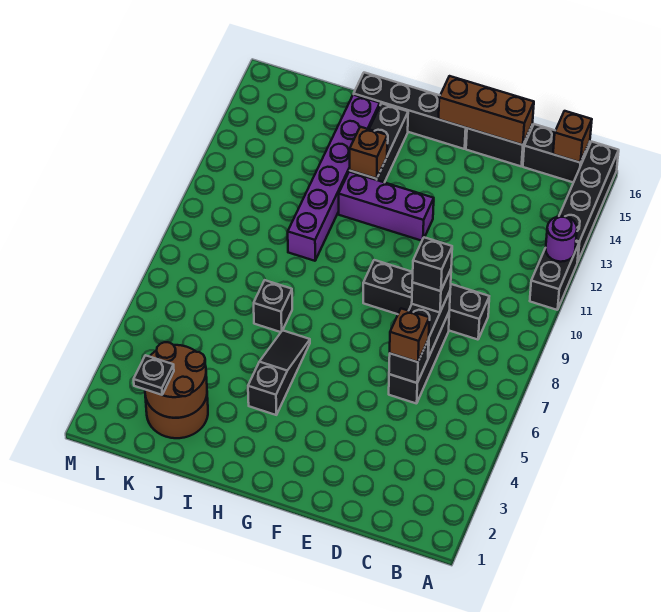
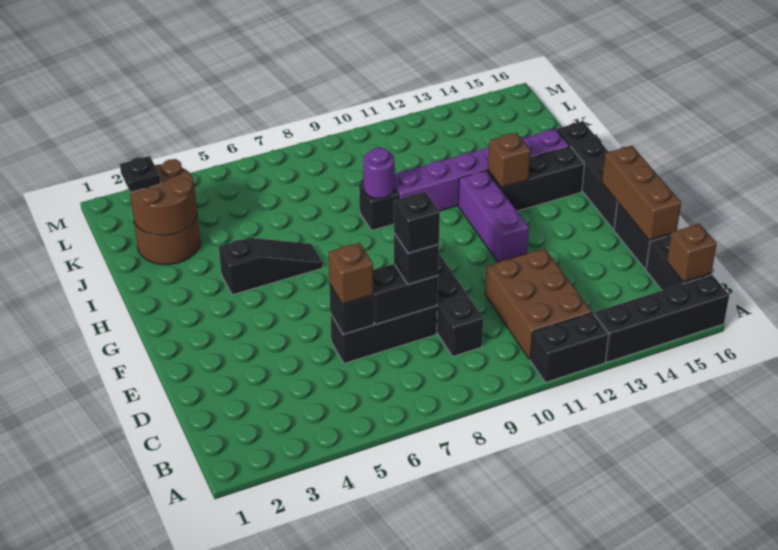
purple round brick A12 level 2 -> purple round brick I9 level 2
none -> brown brick B11:D12 level 1
black brick I7 level 1 -> black brick I9 level 1

